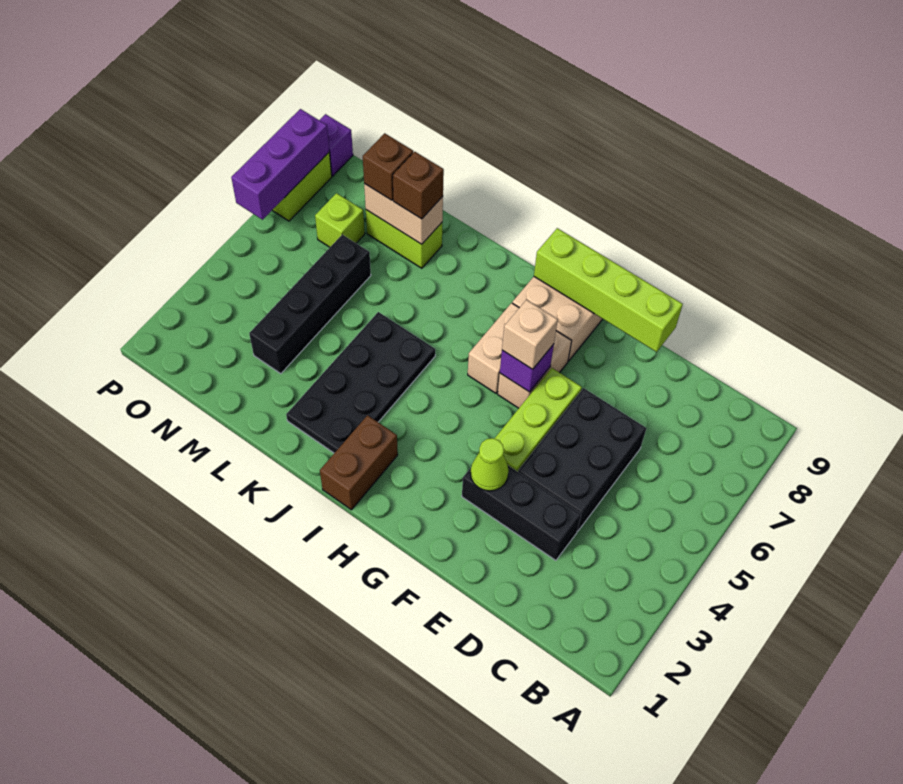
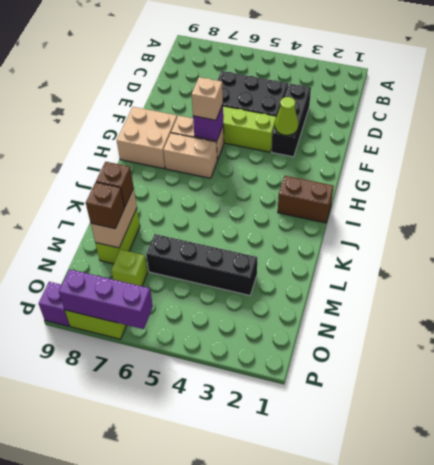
lime brick E9:H9 level 2 -> none
black plate J2:K5 level 1 -> none

